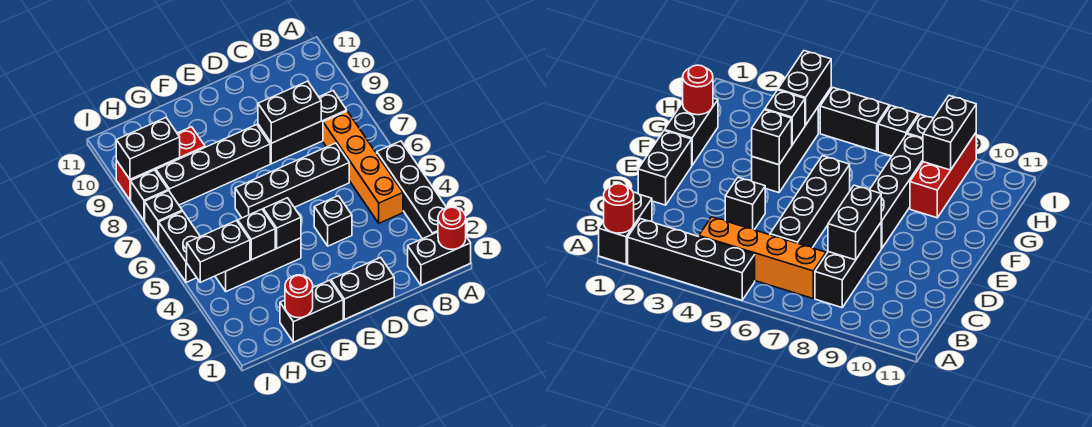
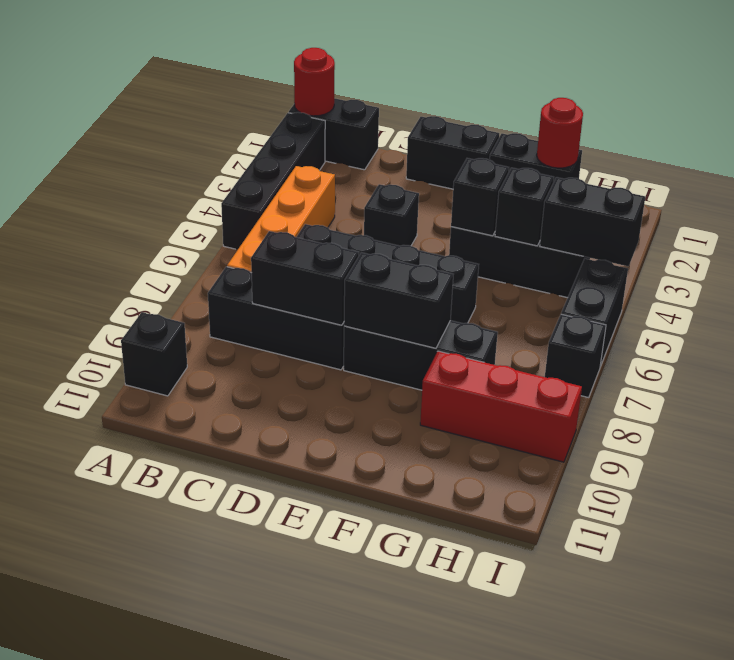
black brick E8:H8 level 1 -> black brick E8:G8 level 1
black brick H9:I9 level 2 -> black brick E8:F8 level 2
black brick I8 level 1 -> black brick A10 level 1

